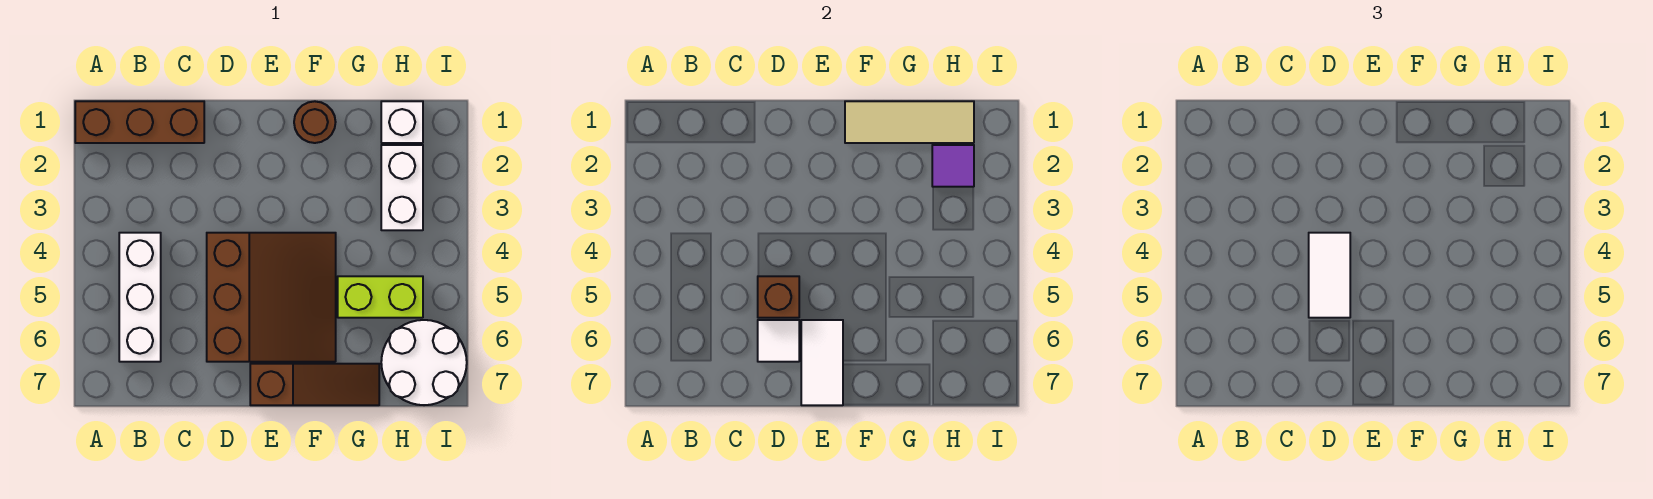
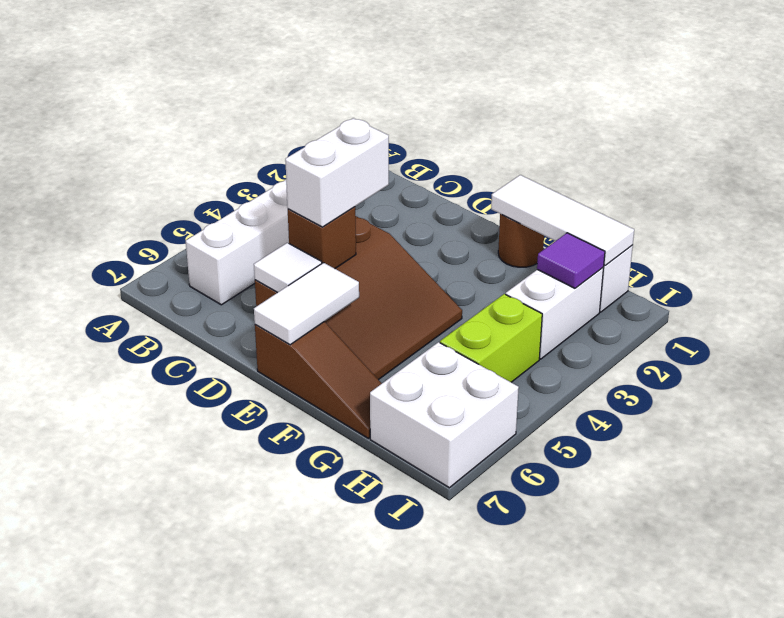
brown brick A1:C1 level 1 -> none
white tile D4:D5 level 3 -> white brick D4:D5 level 3
tan tile F1:H1 level 2 -> white tile F1:H1 level 2
lime brick G5:H5 level 1 -> lime brick H4:H5 level 1
white round brick H6:I7 level 1 -> white brick H6:I7 level 1

